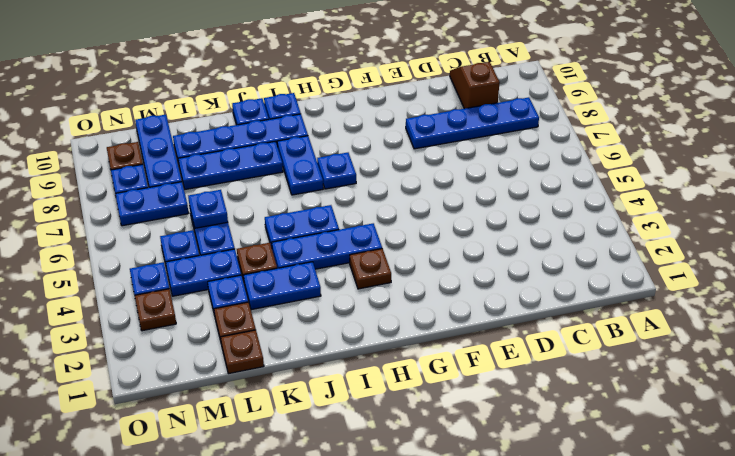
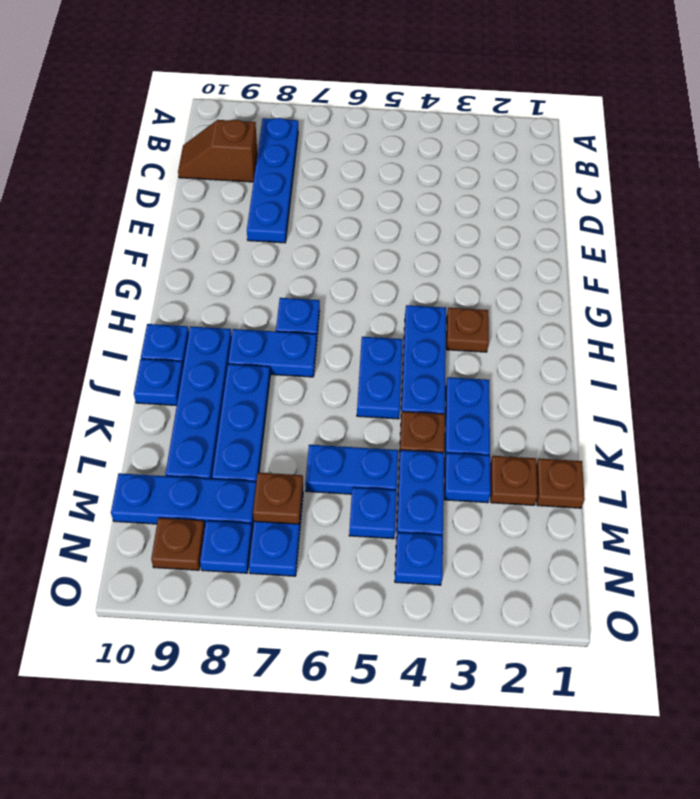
blue plate L6 level 2 -> none
brown plate N3 level 1 -> brown plate M7 level 2

